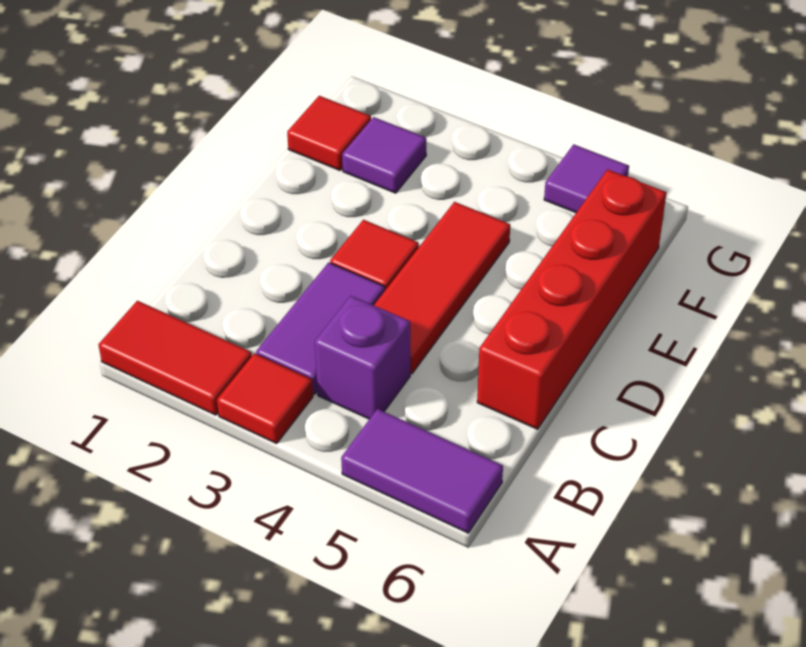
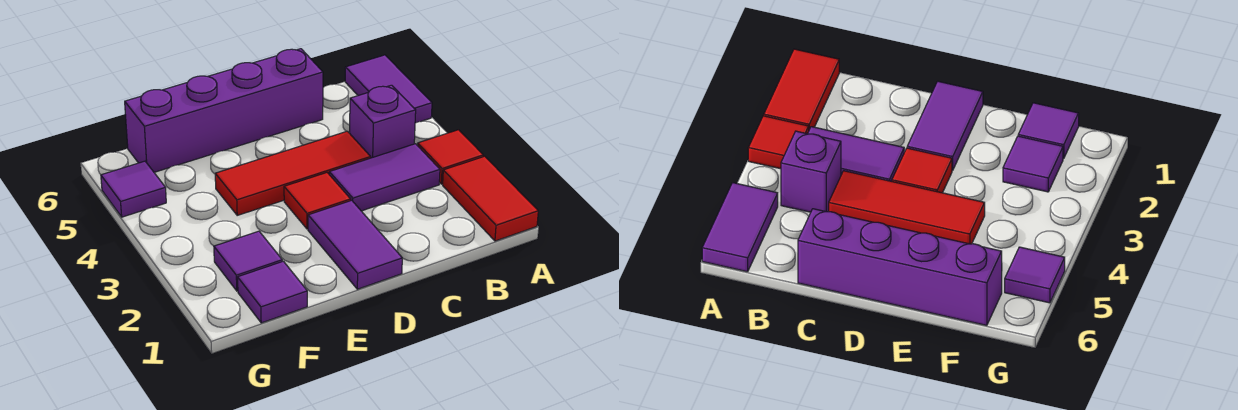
red brick C6:F6 level 1 -> purple brick C6:F6 level 1
none -> purple tile D1:D2 level 1
red tile F1 level 1 -> purple tile F1 level 1

